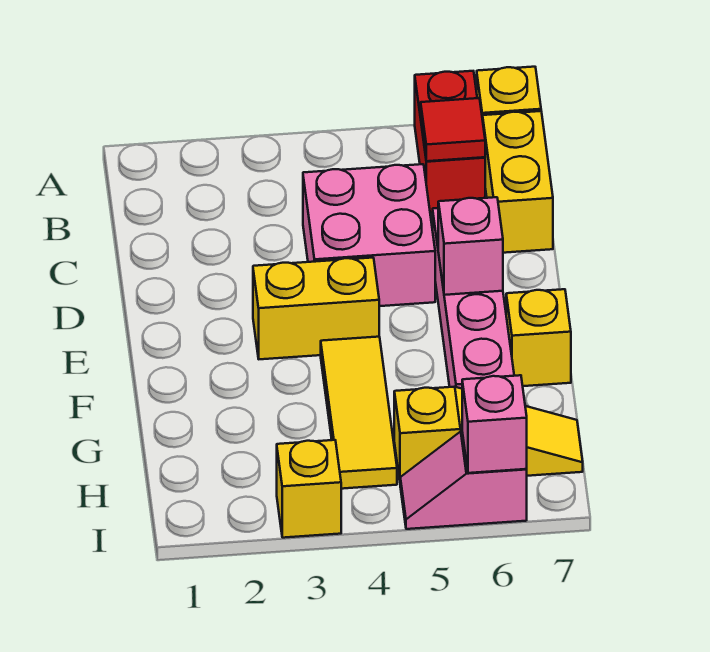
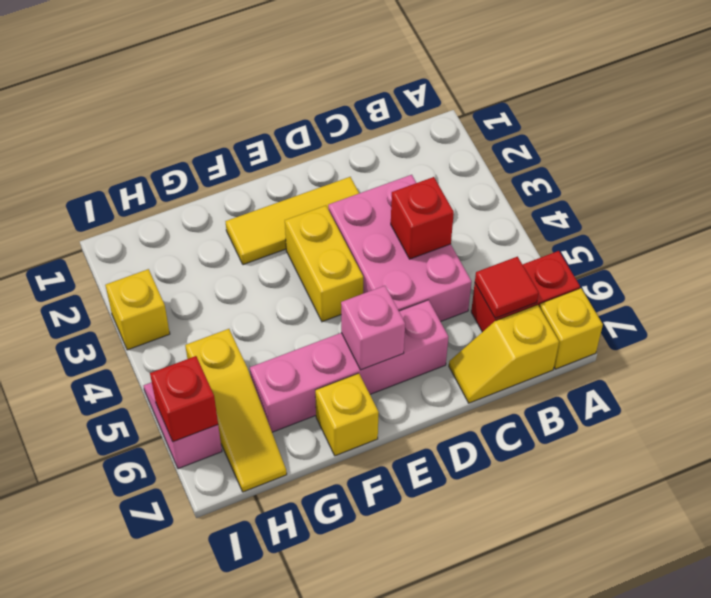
yellow brick B7:C7 level 1 -> yellow slope B7:C7 level 1 top B
pink brick C4:D5 level 1 -> pink brick C3:D5 level 1
none -> red brick C4 level 2
yellow tile F4:H4 level 1 -> yellow tile D2:F2 level 1
pink brick I6 level 2 -> red brick I6 level 2

